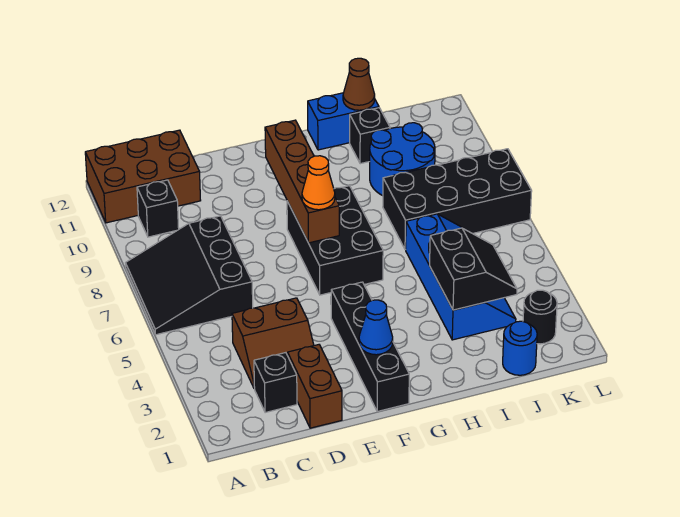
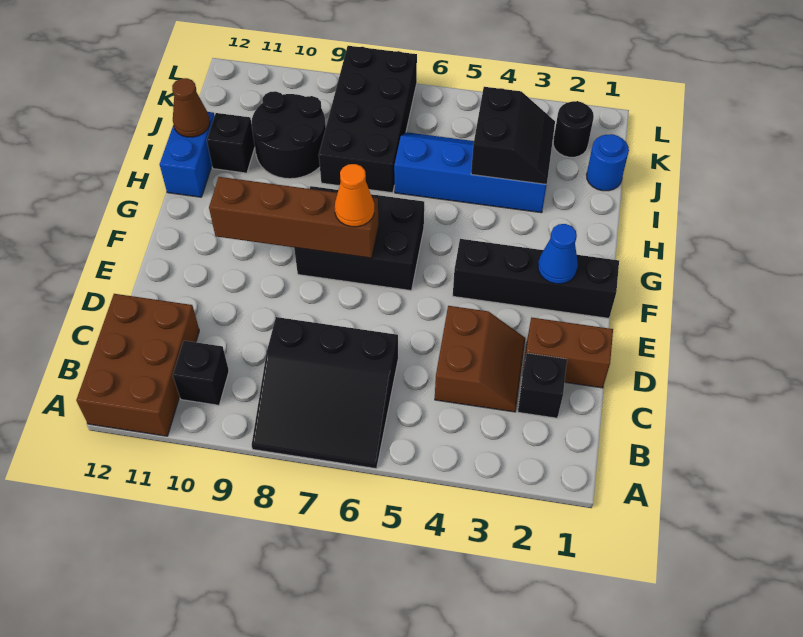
black slope I3:J4 level 2 top I -> black slope I3:J4 level 2 top 4
blue round brick I9:J10 level 1 -> black round brick I9:J10 level 1

